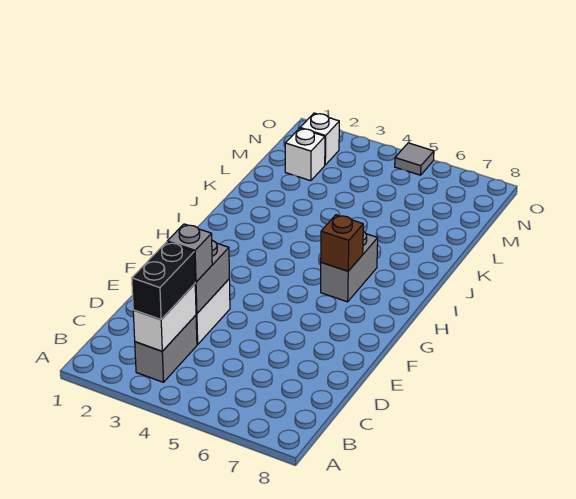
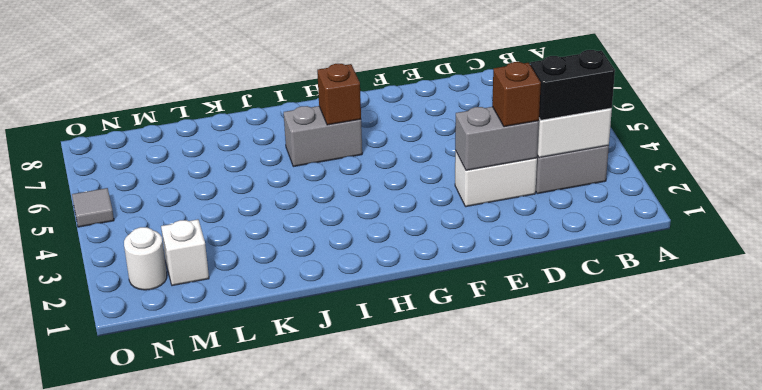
grey brick D3 level 3 -> brown brick D3 level 3
white brick N2 level 1 -> white round brick N2 level 1

